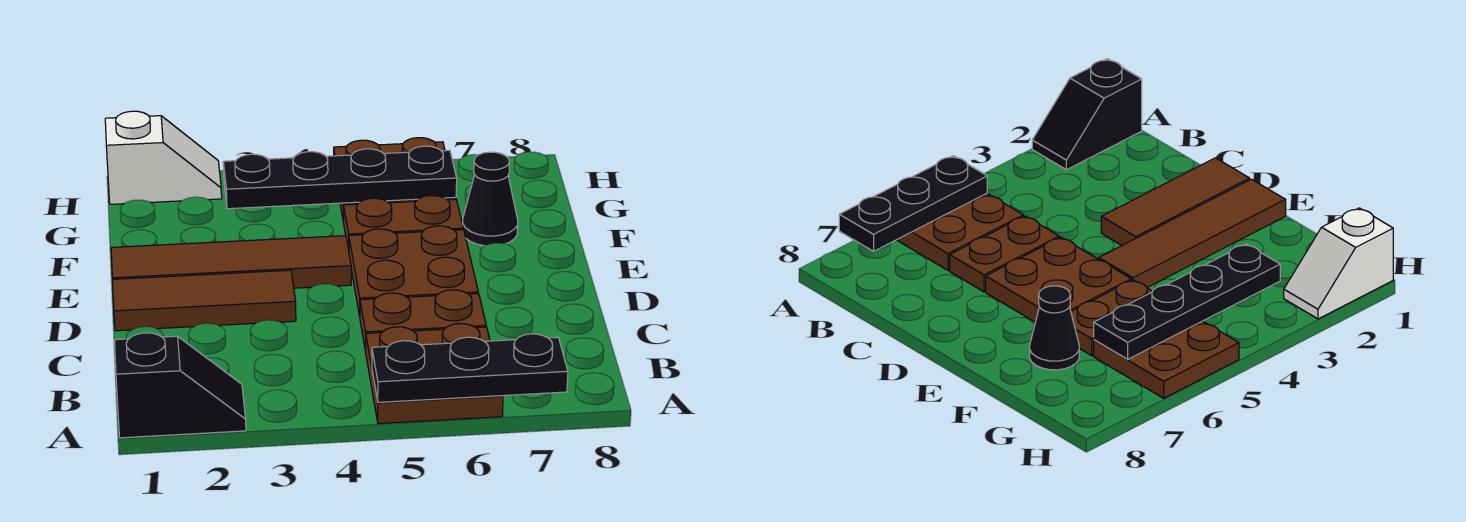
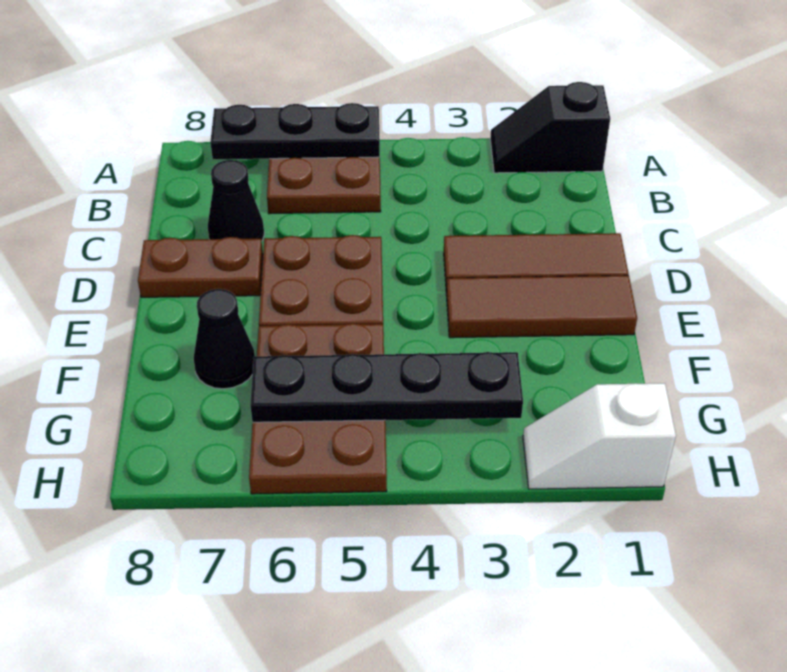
brown plate C5:C6 level 1 -> brown plate D7:D8 level 1
none -> black cone C7 level 1
brown tile E1:E4 level 1 -> brown tile E1:E3 level 1

